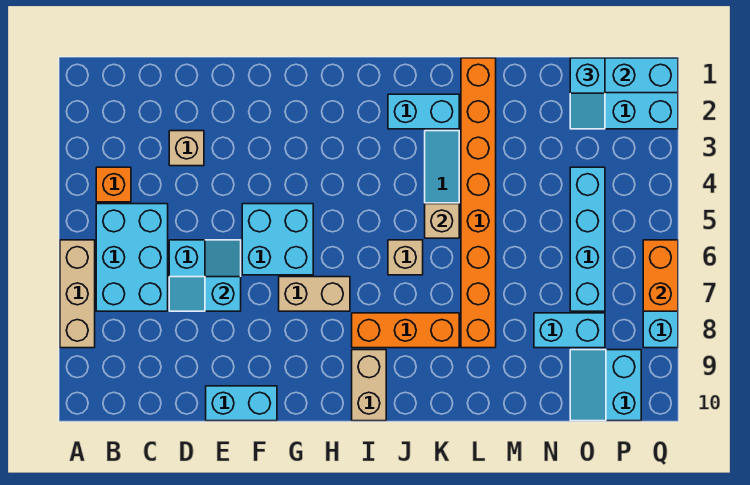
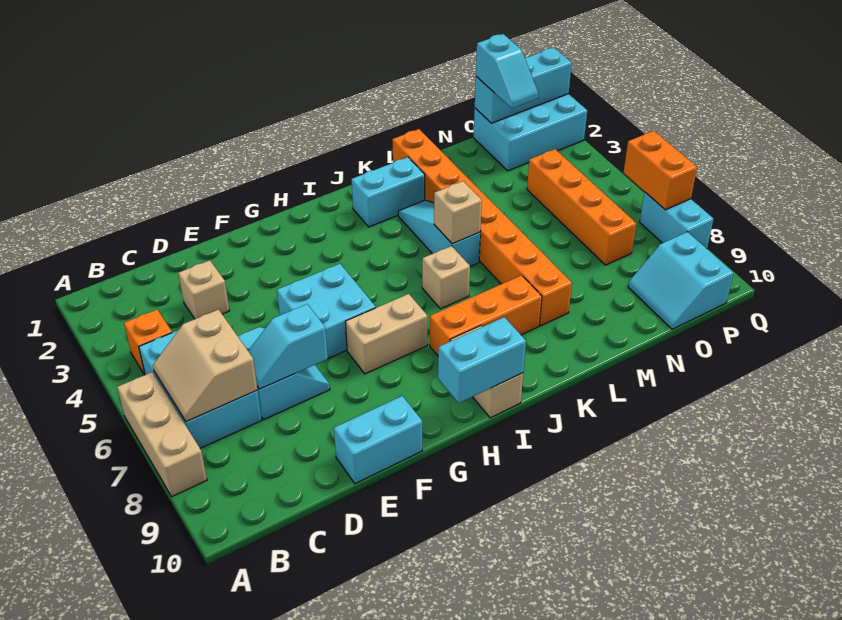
none -> tan slope B6:C7 level 2 top C
cyan brick N8:O8 level 1 -> cyan brick H10:I10 level 2
cyan brick O4:O7 level 1 -> orange brick O4:O7 level 1

